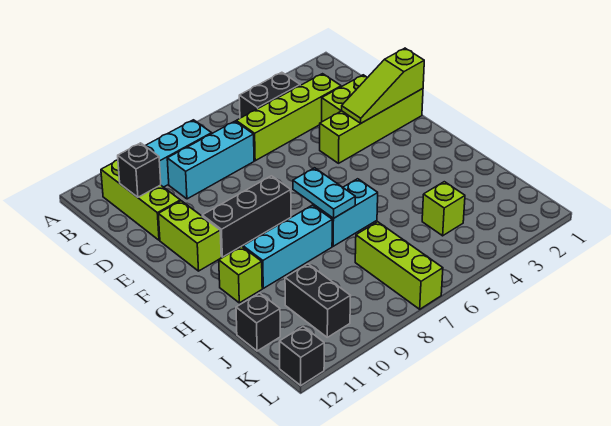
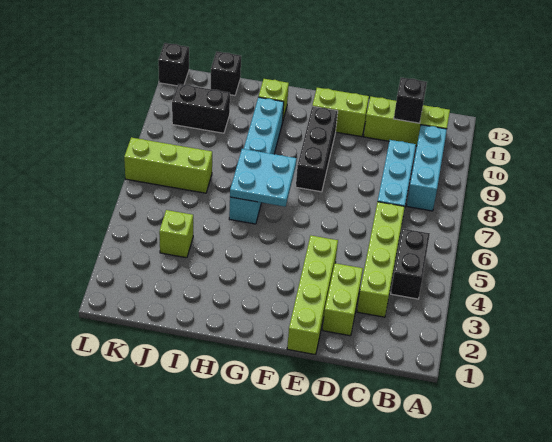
lime slope E1:E3 level 2 top 1 -> none
cyan plate G7:H7 level 2 -> cyan plate G6:H7 level 2

